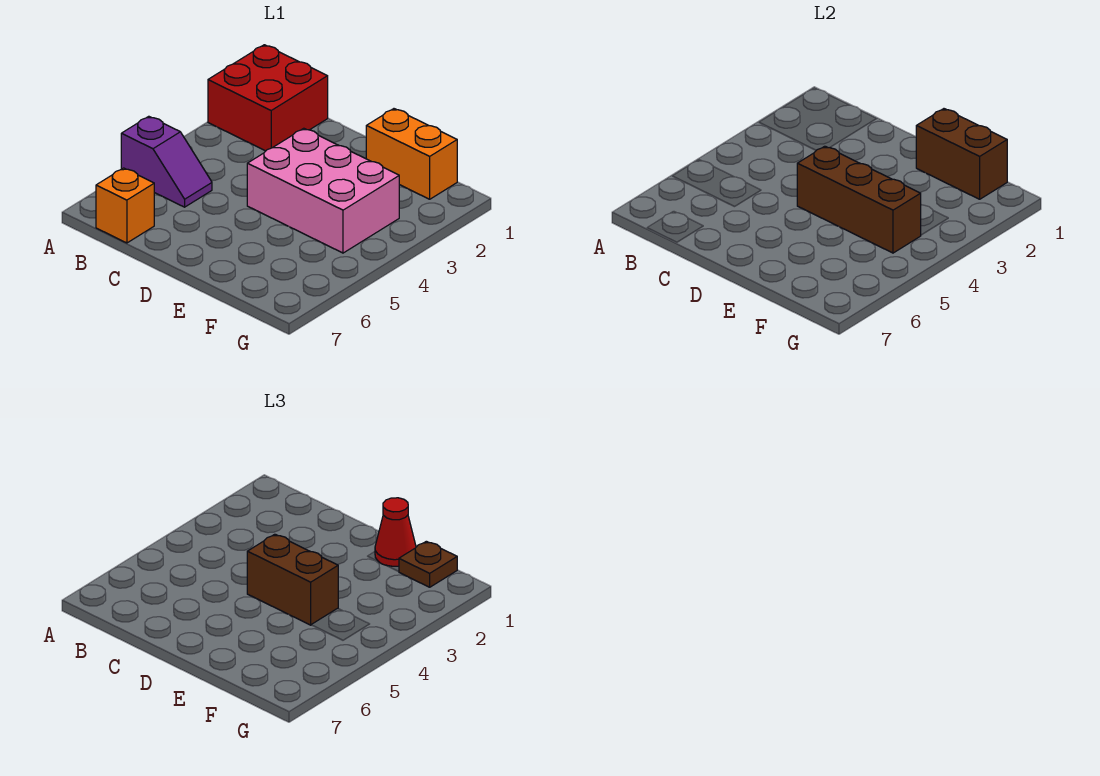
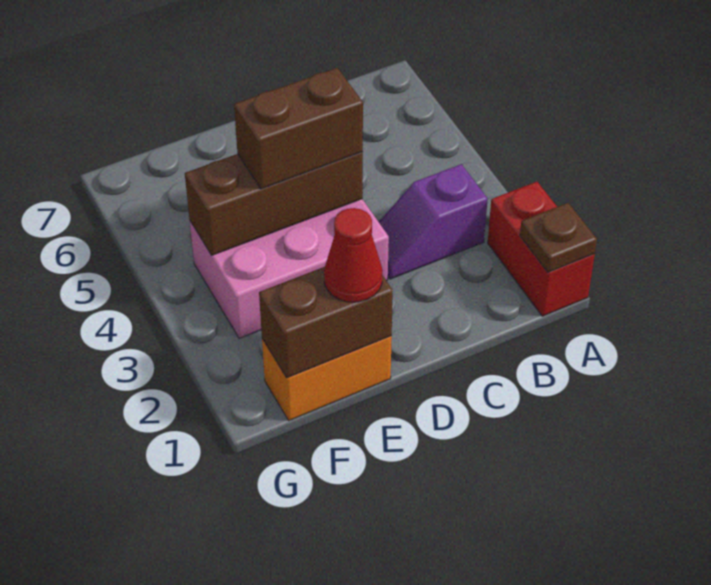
red brick A1:B2 level 1 -> red brick A1:A2 level 1
purple slope A5:B5 level 1 top A -> purple slope B3:C3 level 1 top B
orange brick B7 level 1 -> none
brown plate F1 level 3 -> brown plate A1 level 2

